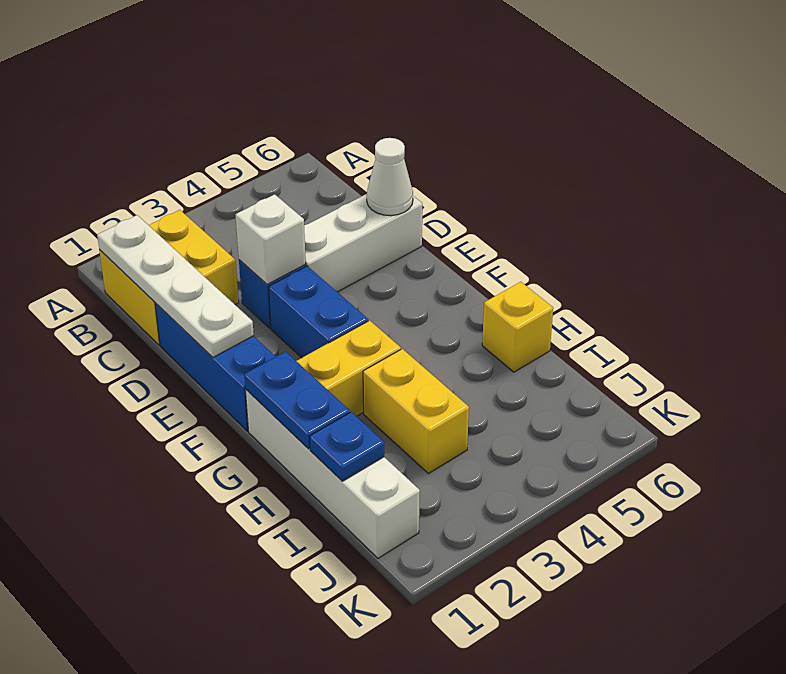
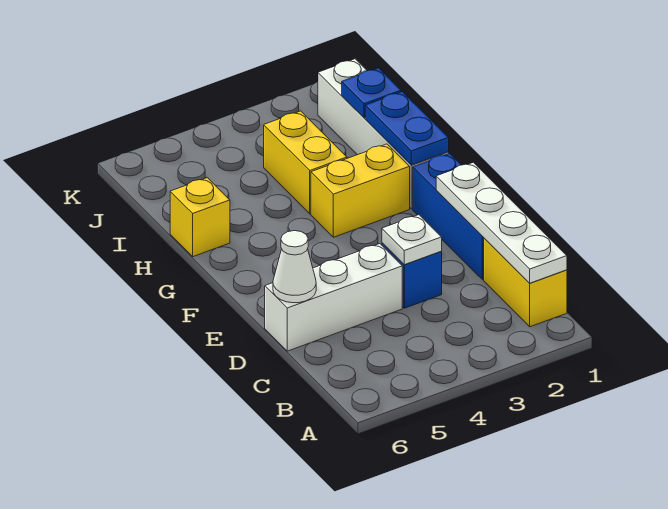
yellow brick B1:C2 level 1 -> yellow brick B1:C1 level 1
white brick D3 level 2 -> white plate D3 level 2
blue brick E3:F3 level 1 -> none

